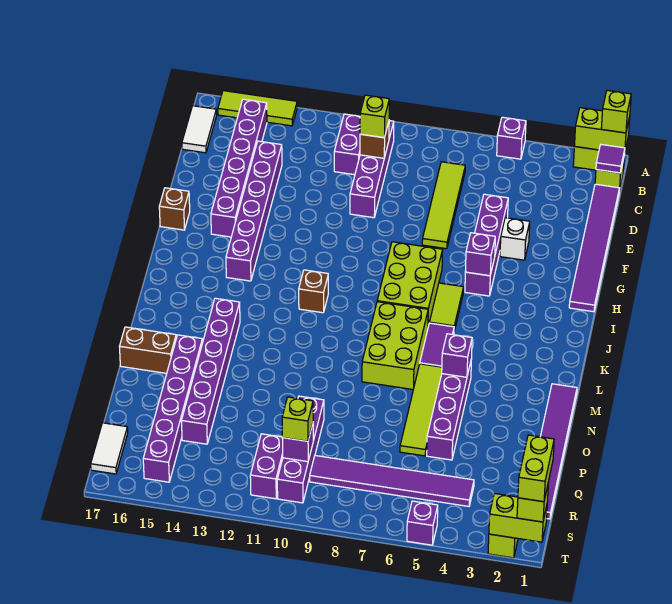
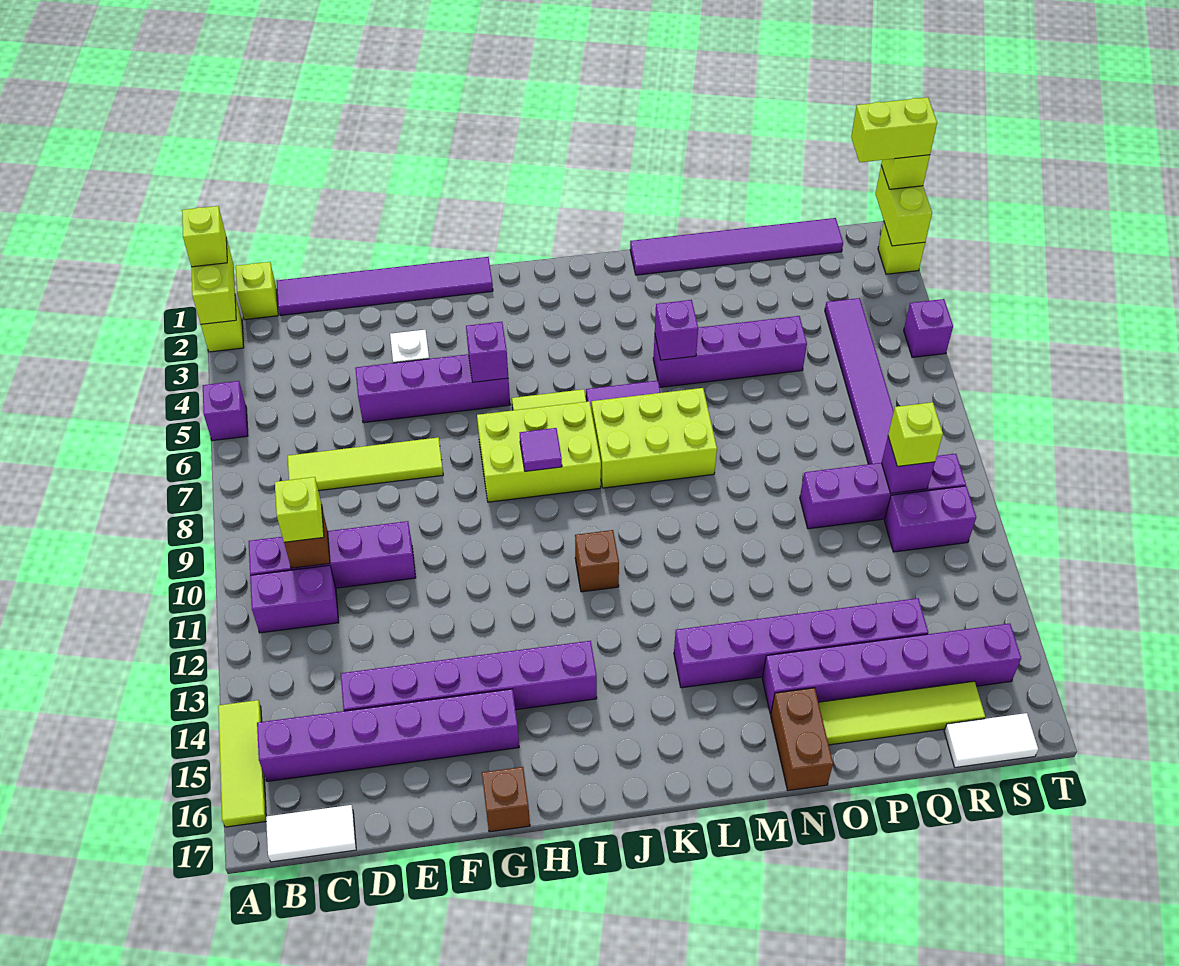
purple tile B1 level 2 -> purple tile I8 level 2
lime tile M6:P6 level 1 -> lime tile O16:R16 level 1

